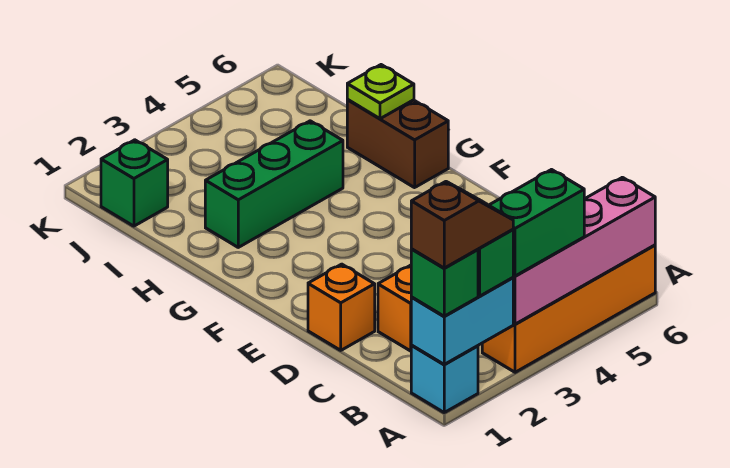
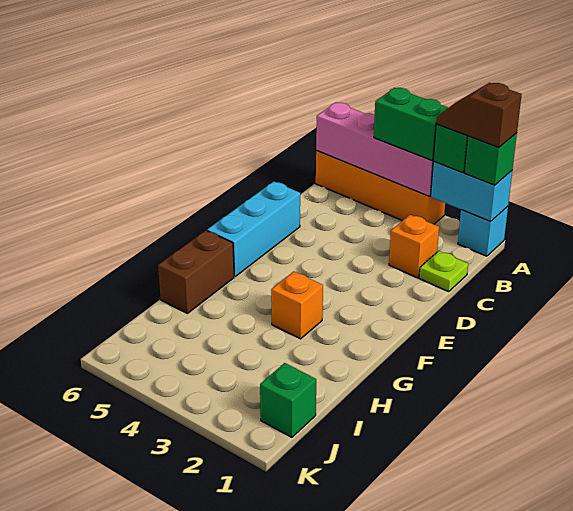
orange brick D1 level 1 -> orange brick G3 level 1
none -> cyan brick D6:F6 level 1
green brick H2:H4 level 1 -> none
lime plate H6 level 2 -> lime plate C1 level 1

